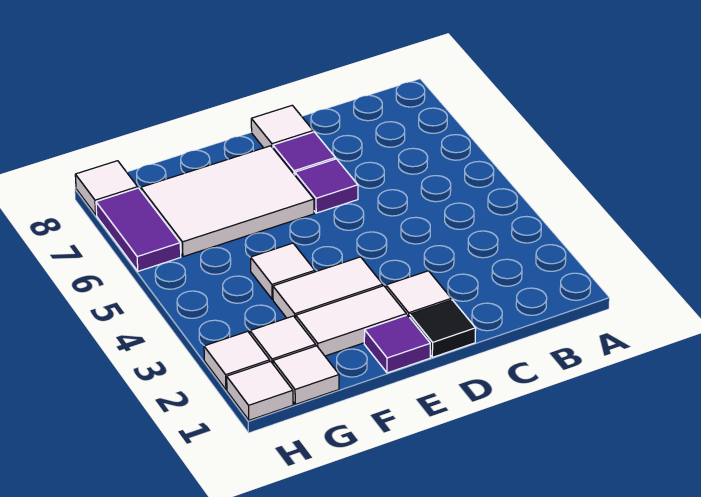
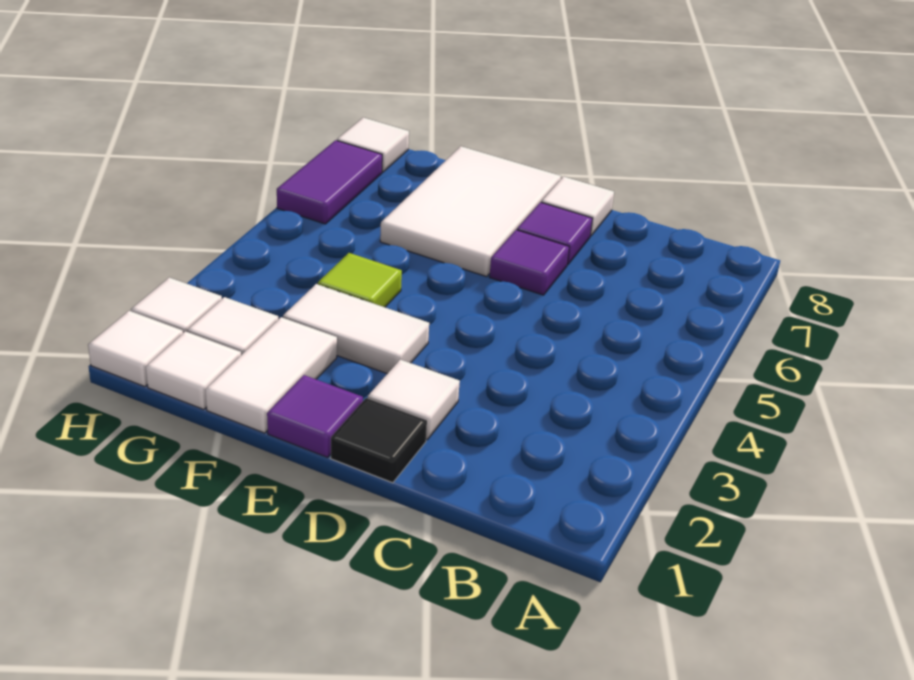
white tile E2:F2 level 1 -> white tile F1:F2 level 1
white tile E6:G7 level 1 -> white tile E6:F8 level 1
white tile F4 level 1 -> lime tile F4 level 1

